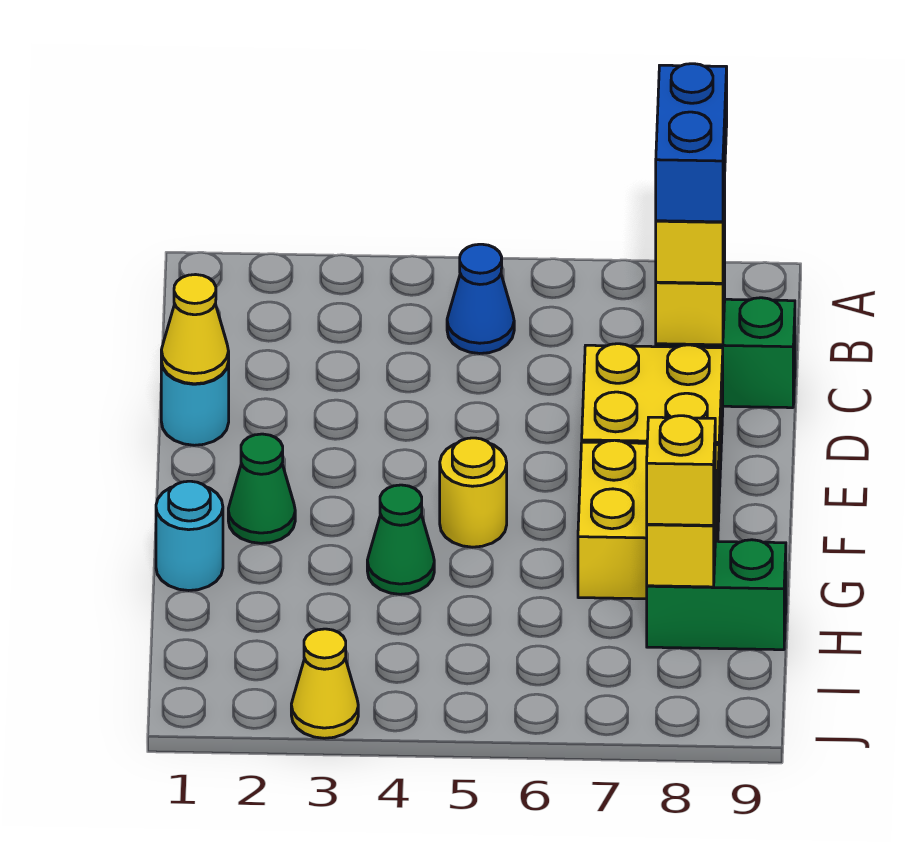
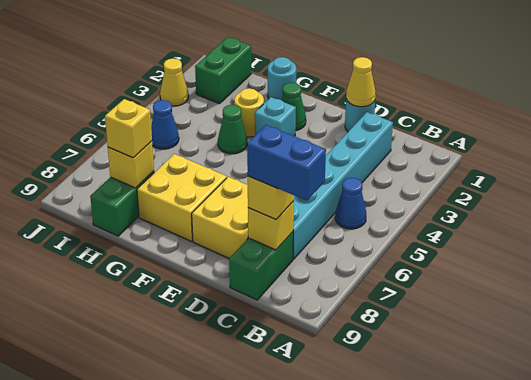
none -> cyan brick C2:C7 level 1
none -> cyan brick F3 level 1
yellow round brick F5 level 1 -> yellow round brick G3 level 1
none -> green brick I1:I2 level 1
none -> blue cone I5 level 1

